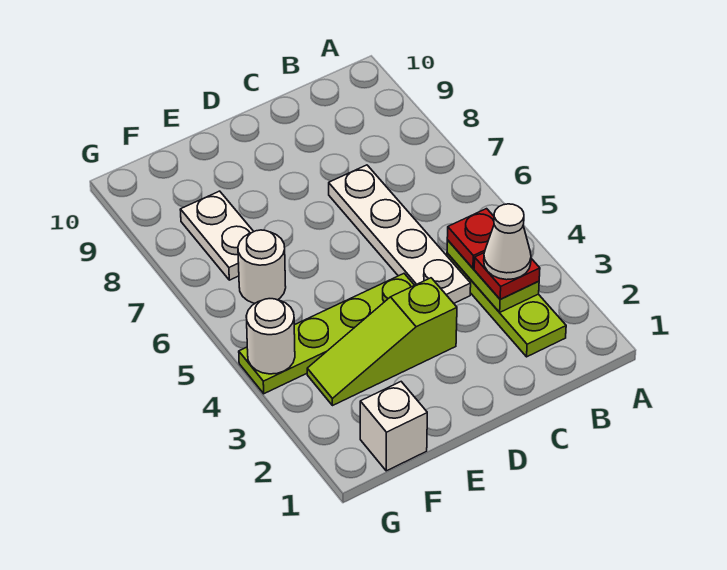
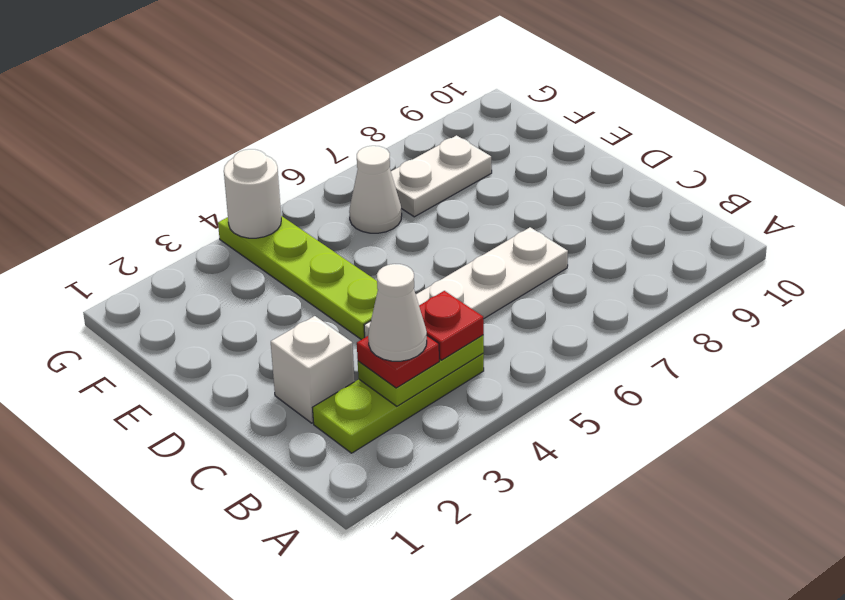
lime slope D3:F3 level 1 top D -> none
white brick F1 level 1 -> white brick C2 level 1
white round brick F6 level 1 -> white cone F6 level 1

